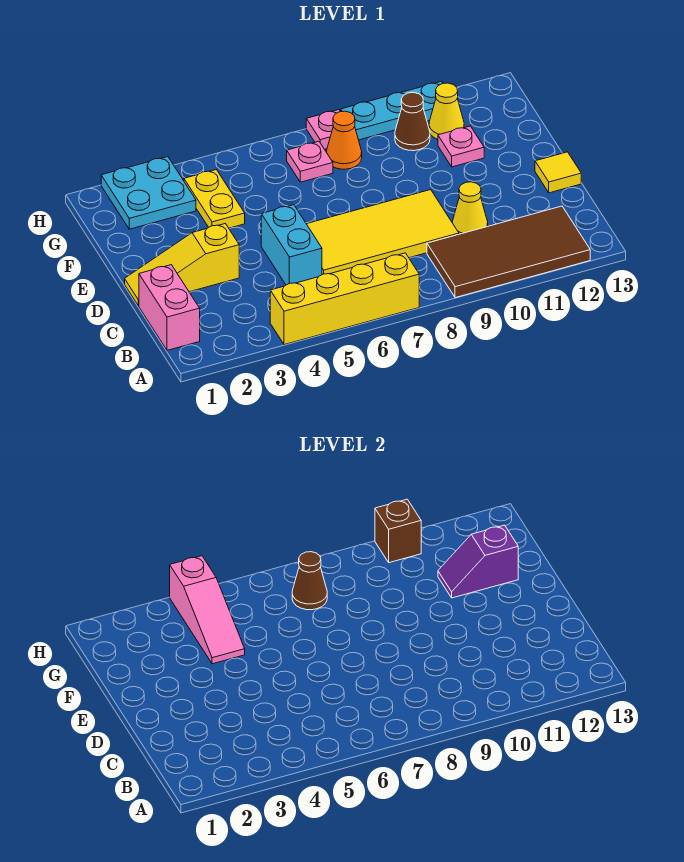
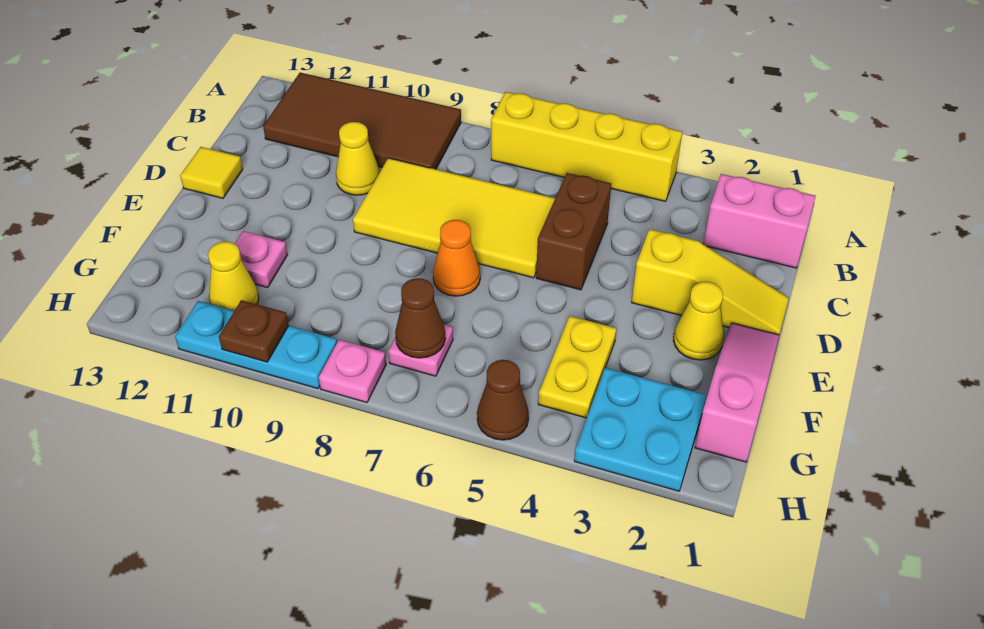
pink brick B1:C1 level 1 -> pink brick B1:B2 level 1
cyan brick C5:D5 level 1 -> brown brick C5:D5 level 1
none -> yellow cone E2 level 1
pink slope F4:H4 level 2 top H -> pink slope E1:G1 level 1 top G
purple slope F11:F12 level 2 top 12 -> none
orange cone G8 level 1 -> orange cone E7 level 1
brown cone G10 level 1 -> brown cone H5 level 1
brown brick H10 level 2 -> brown plate H10 level 2

